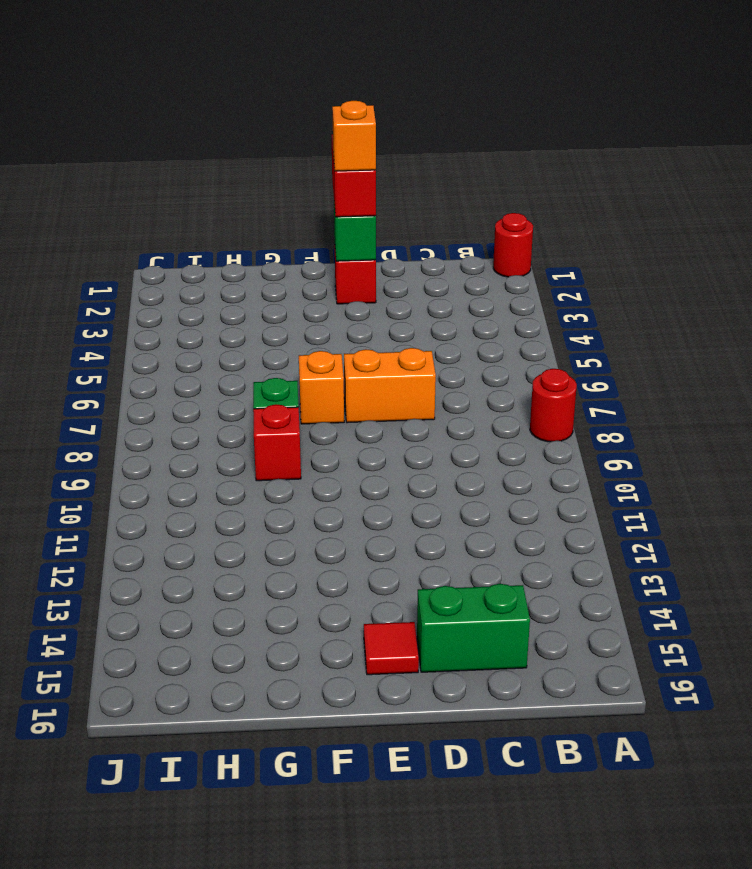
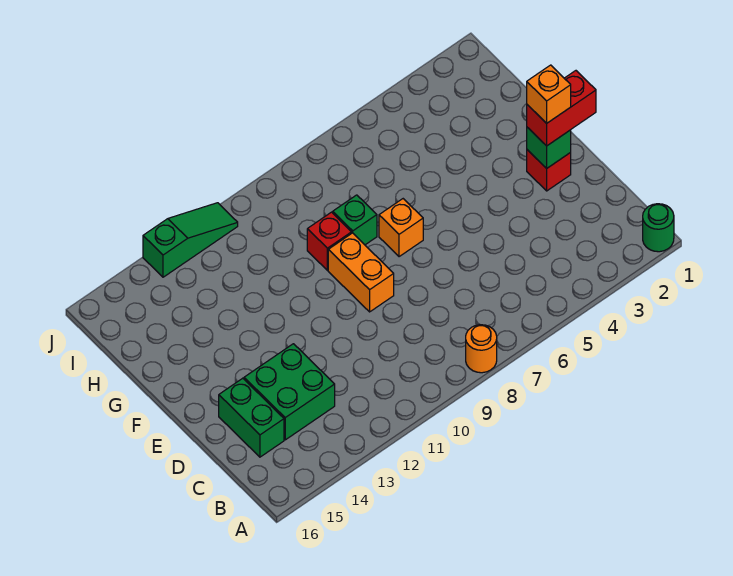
red round brick A1 level 1 -> green round brick A1 level 1
red round brick A8 level 1 -> orange round brick A8 level 1
none -> green brick C13:D14 level 1
orange brick D7:E7 level 1 -> orange brick E9:F9 level 1
red tile E15 level 1 -> none
none -> green slope J11:J13 level 1 top 13

